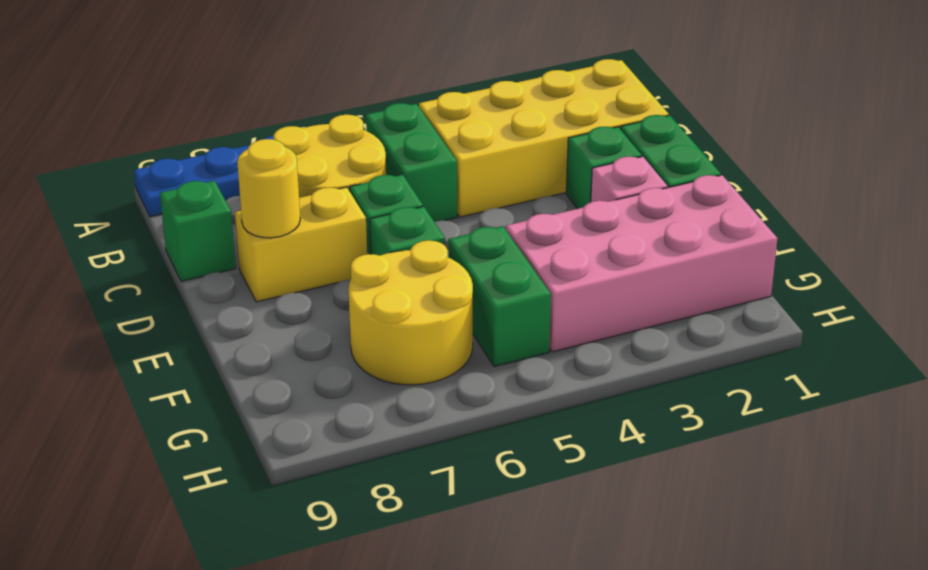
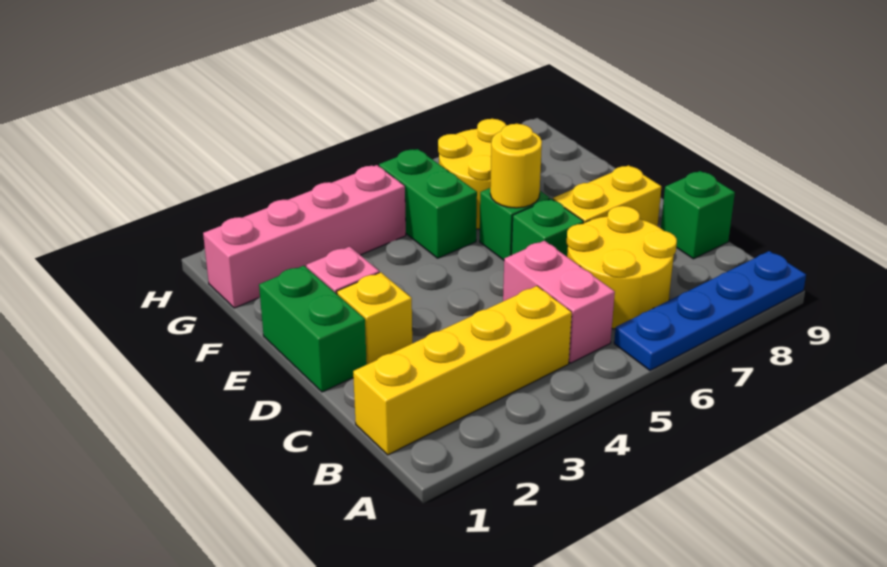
yellow brick B1:C4 level 1 -> yellow brick B1:B4 level 1
green brick B5:C5 level 1 -> pink brick B5:C5 level 1
green brick D2 level 1 -> yellow brick D2 level 1
yellow round brick D8 level 2 -> yellow round brick E6 level 2
pink brick F1:G4 level 1 -> pink brick G1:G4 level 1

